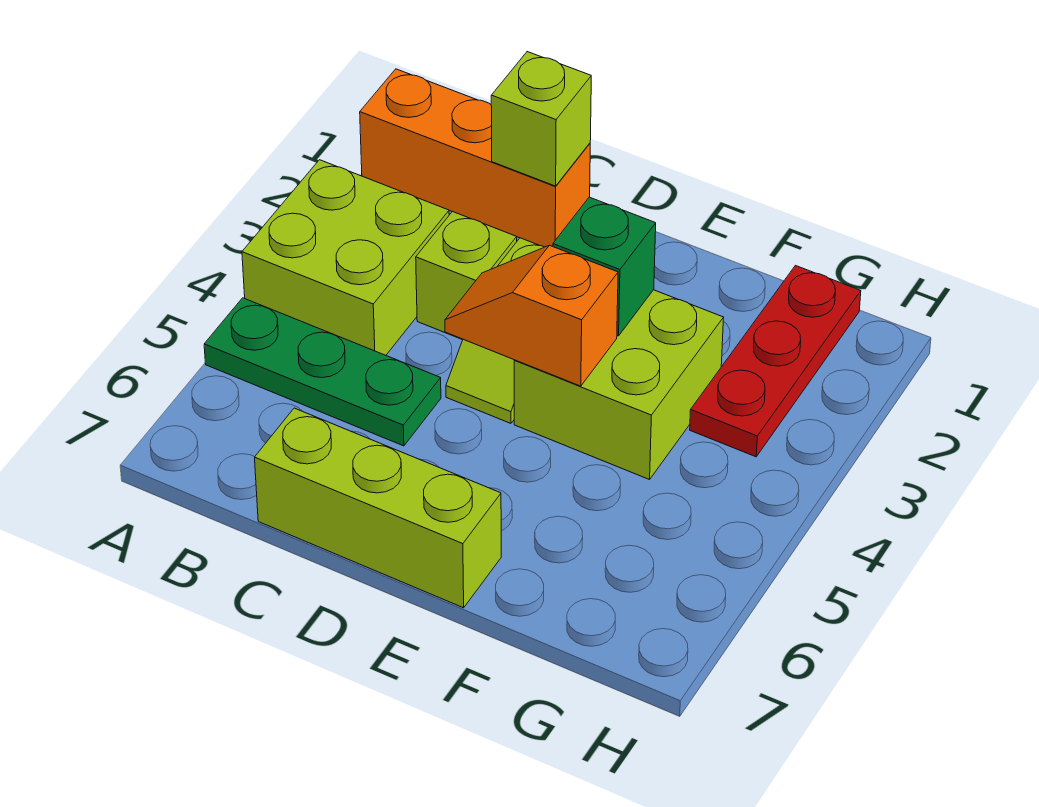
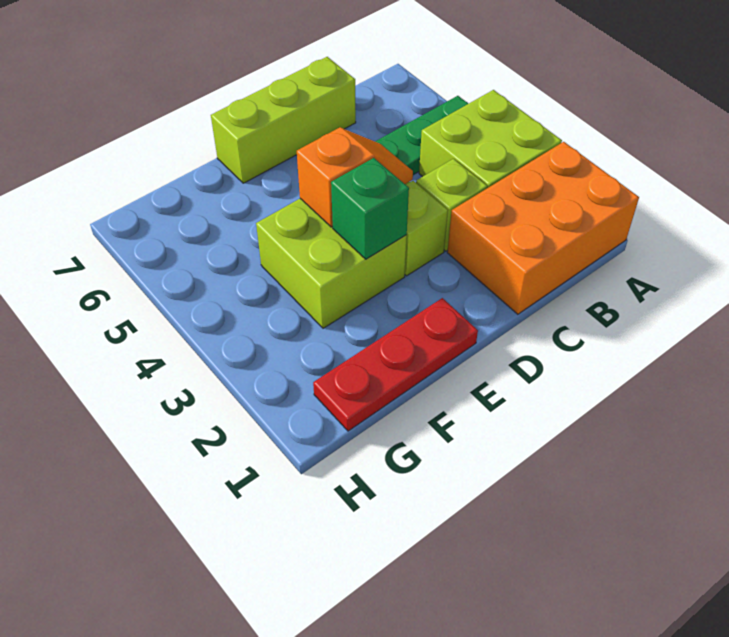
orange brick A1:C1 level 1 -> orange brick A1:C2 level 1
lime brick C1 level 2 -> none
red plate G1:G3 level 1 -> red plate E1:G1 level 1

